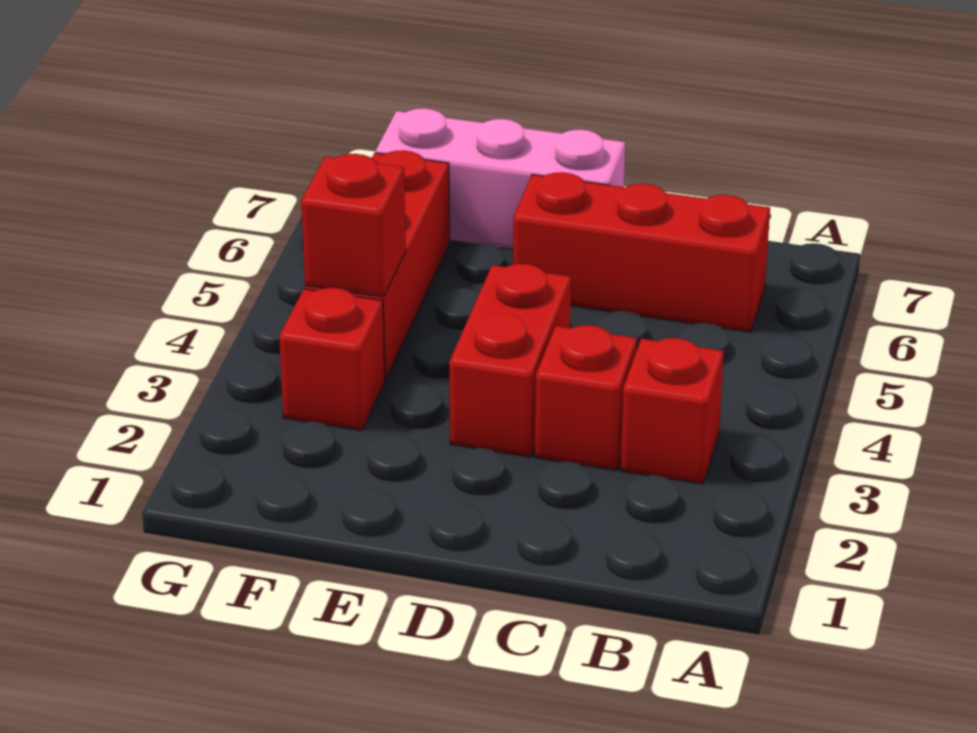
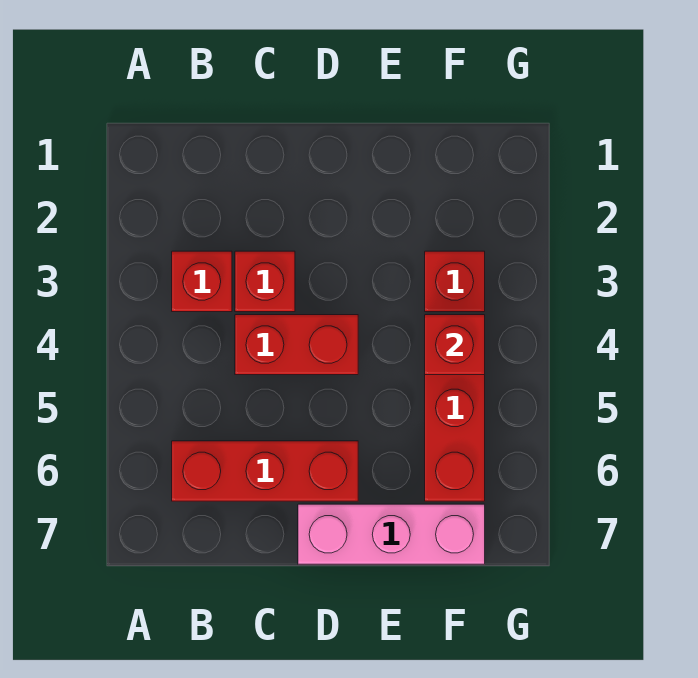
red brick D3:D4 level 1 -> red brick C4:D4 level 1

